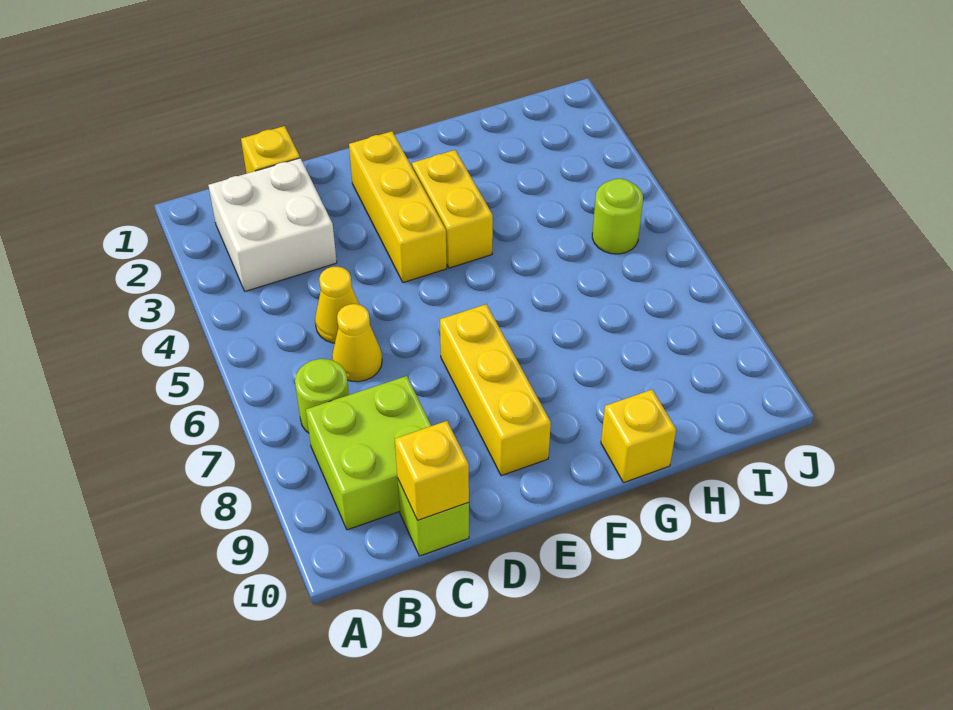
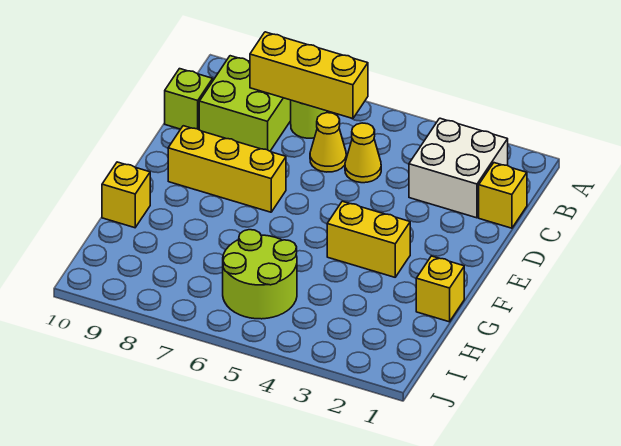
yellow brick C10 level 2 -> yellow brick G1 level 1
yellow brick E2:E4 level 1 -> yellow brick B6:B8 level 2
lime round brick I5 level 1 -> lime round brick H5:I6 level 1

